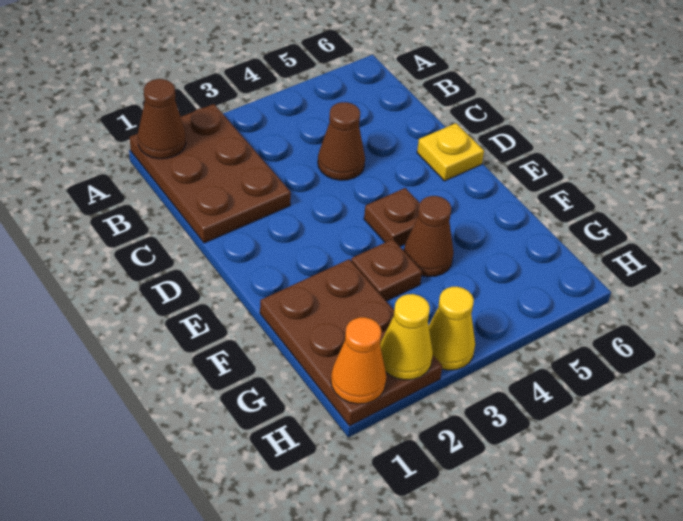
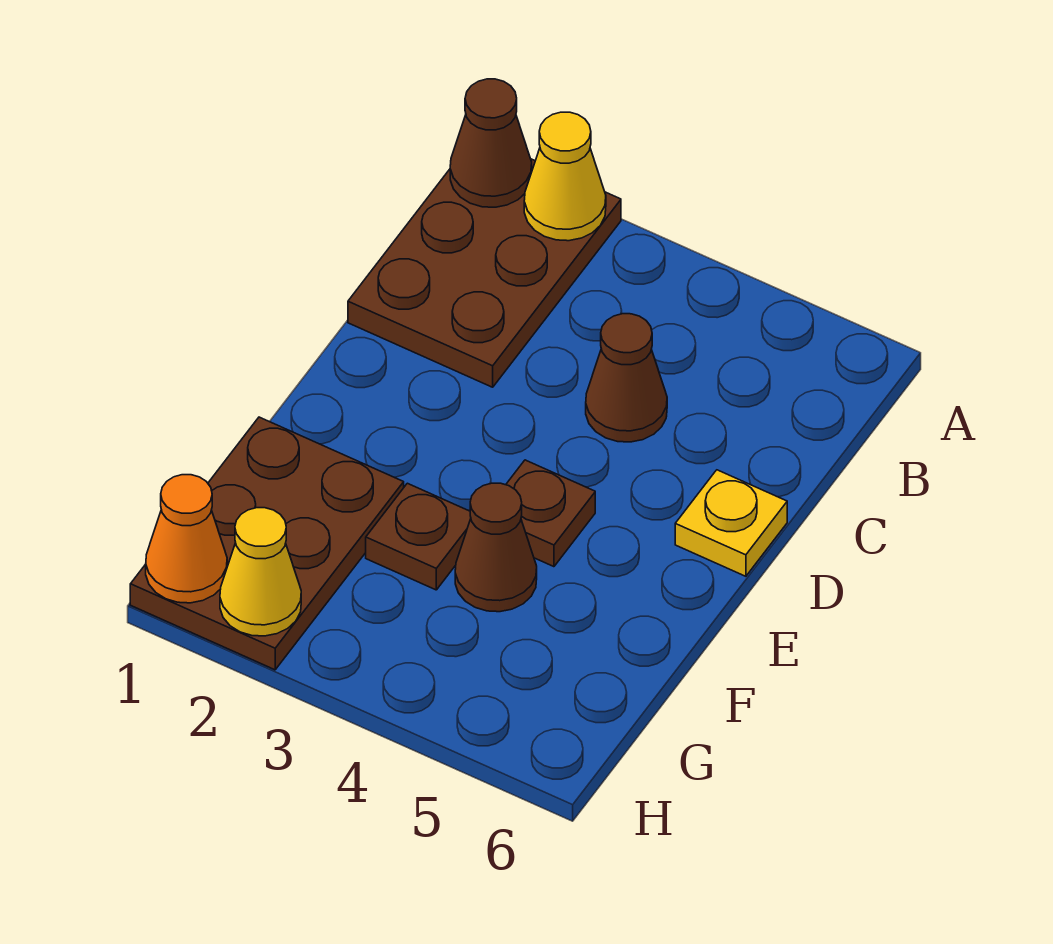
yellow cone H3 level 1 -> yellow cone A2 level 2

